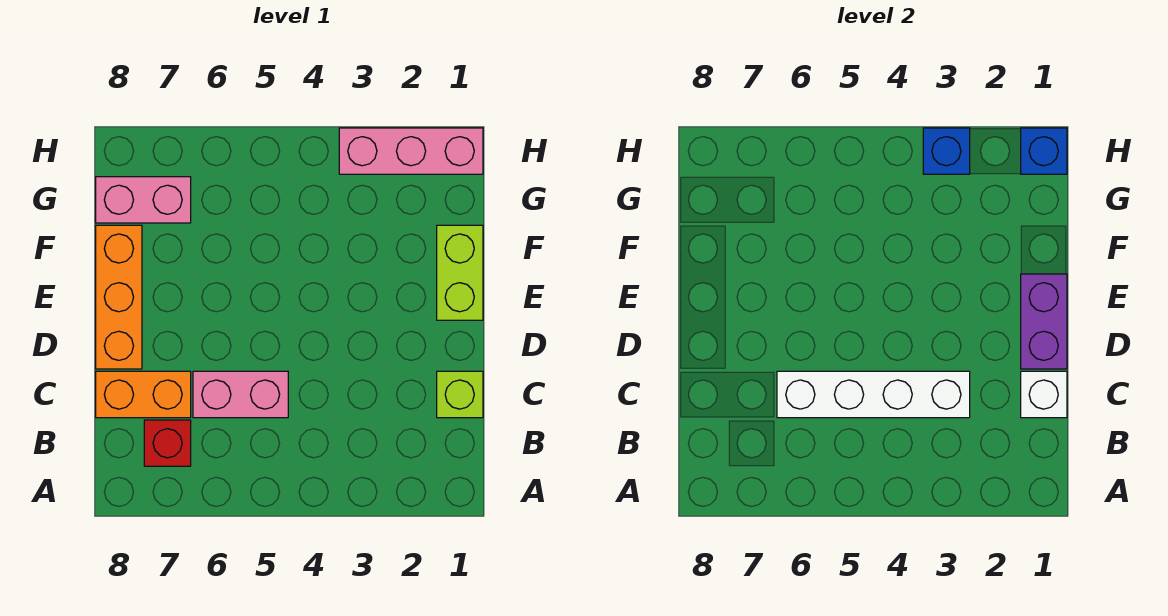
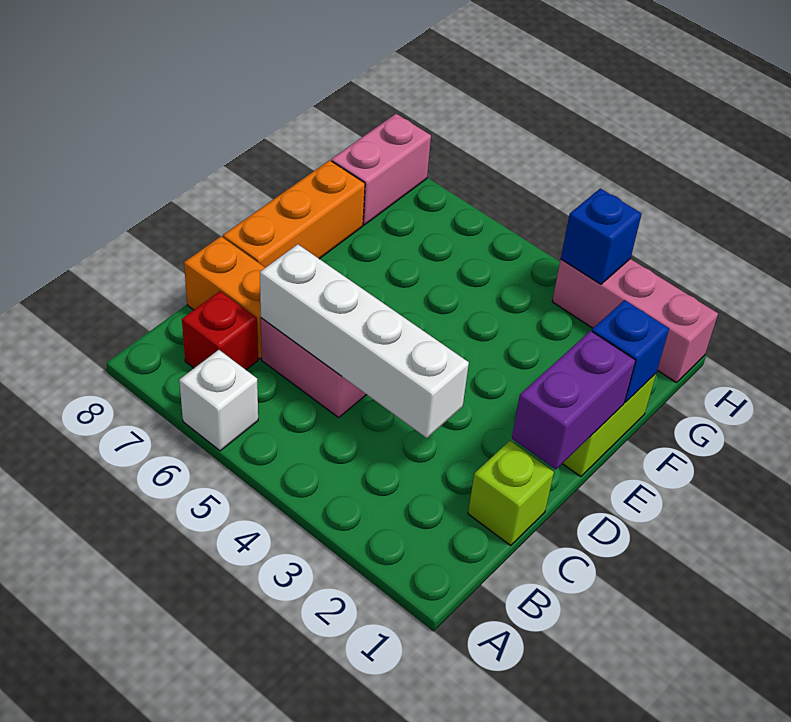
white brick C1 level 2 -> white brick A6 level 1
pink brick G7:G8 level 1 -> pink brick G8:H8 level 1
blue brick H1 level 2 -> blue brick F1 level 2

